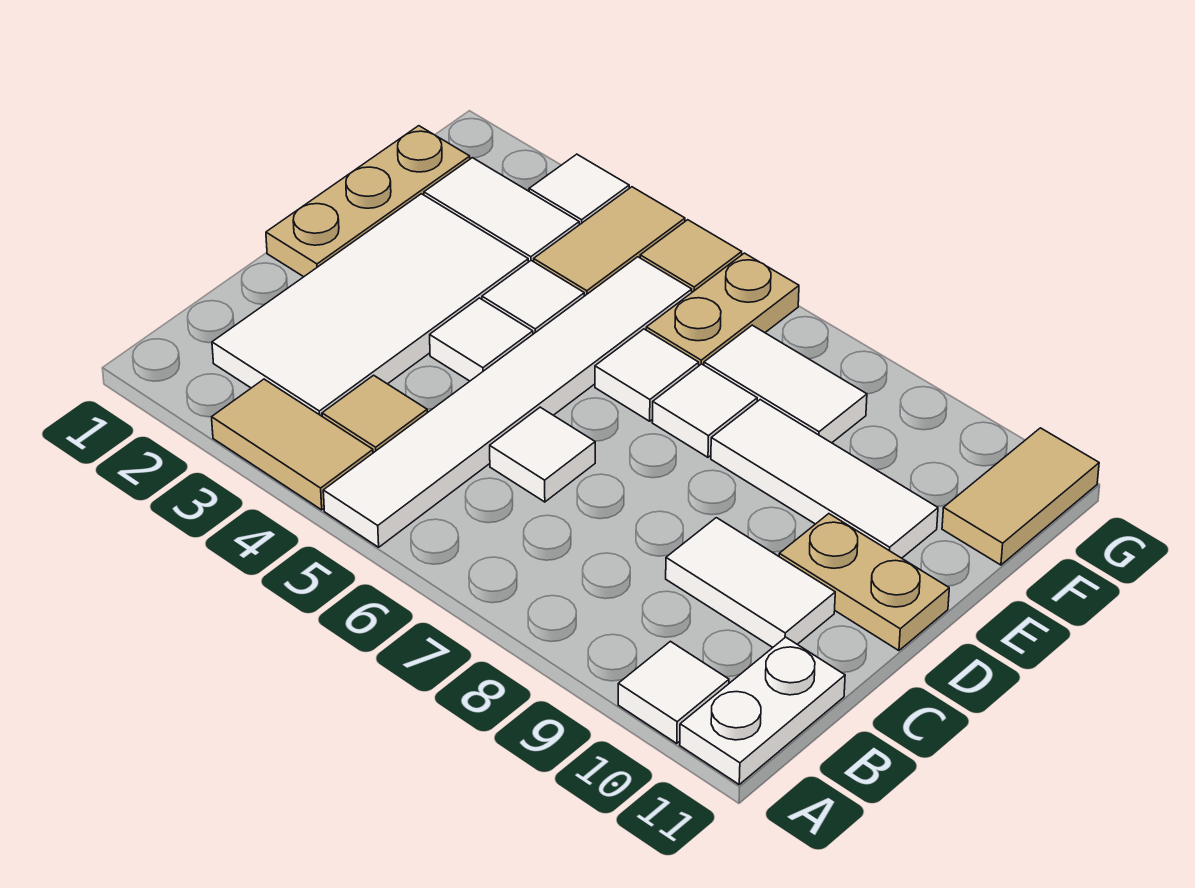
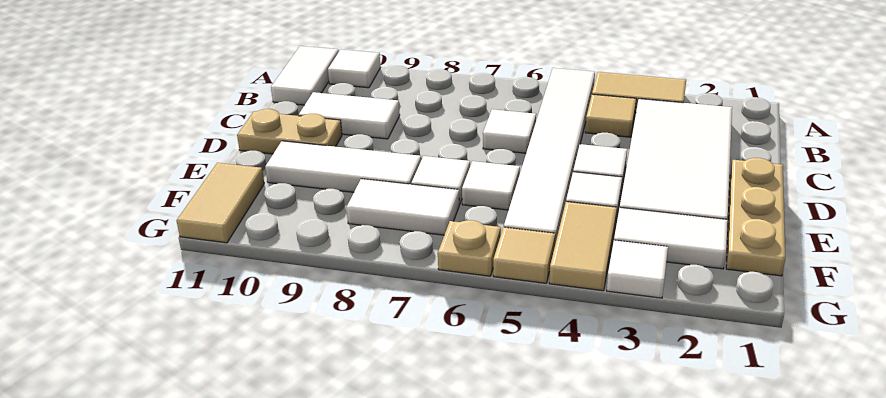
white plate A11:B11 level 1 -> white tile A11:B11 level 1
tan plate F6:G6 level 1 -> tan plate G6 level 1

